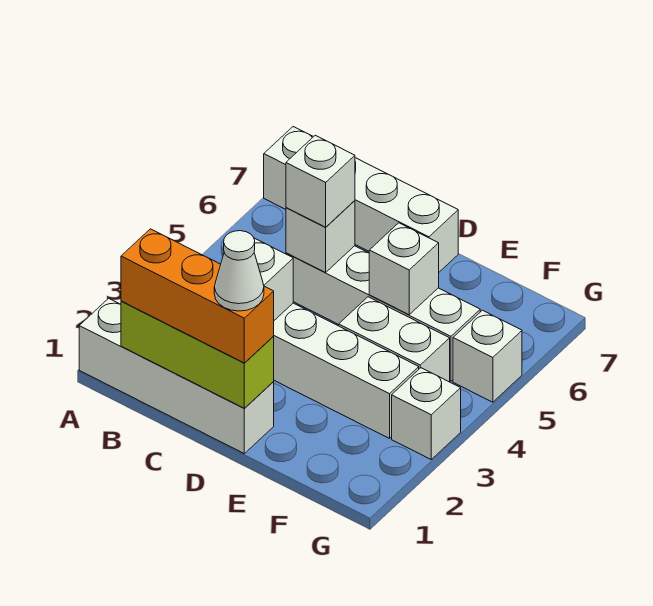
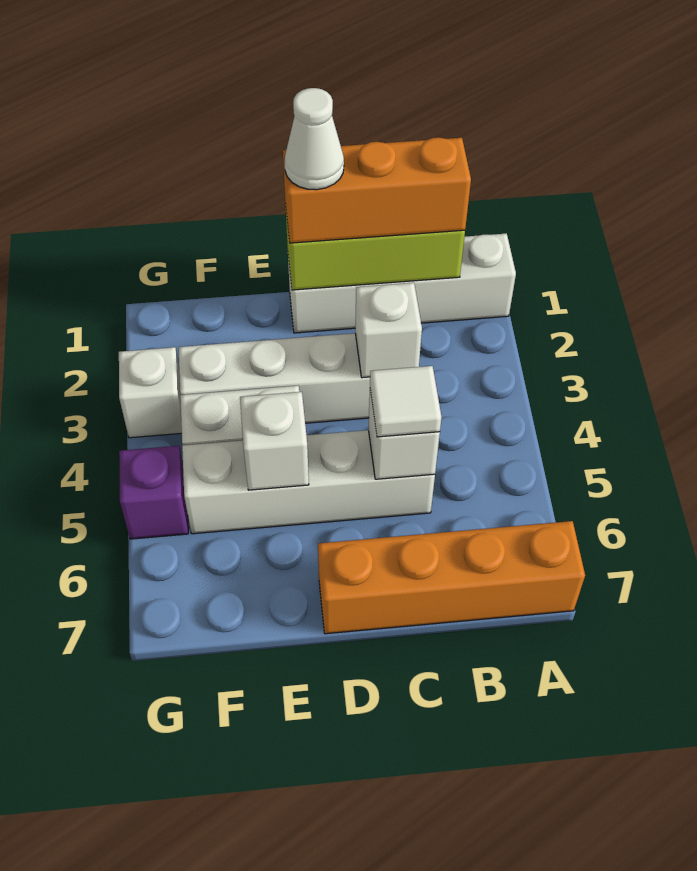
white brick A7:D7 level 1 -> orange brick A7:D7 level 1
white brick C5 level 3 -> white tile C5 level 3
white brick G5 level 1 -> purple brick G5 level 1

